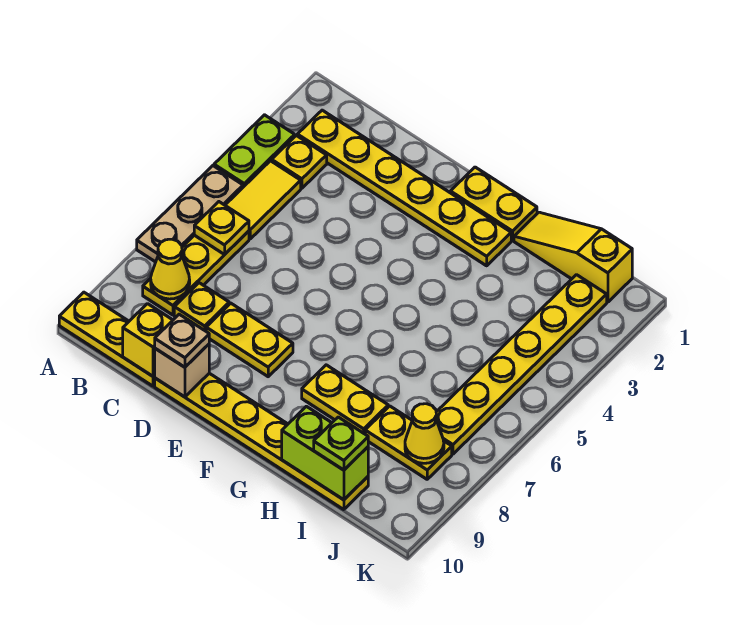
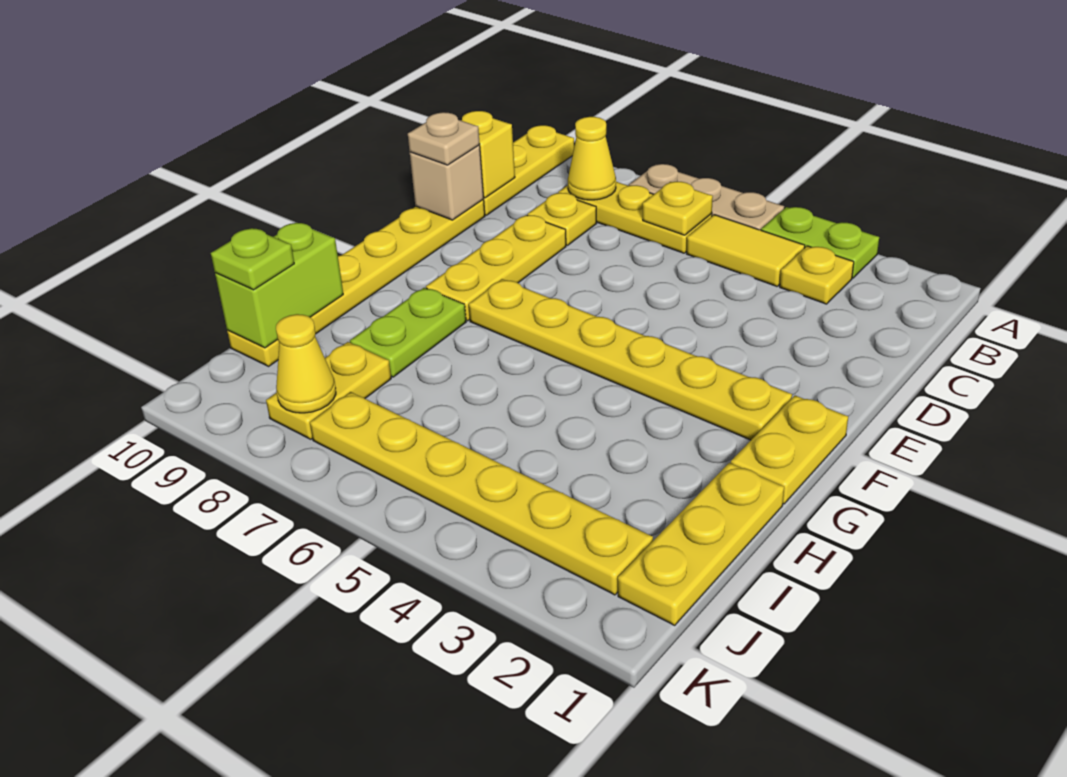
yellow plate B2:G2 level 1 -> yellow plate F2:F7 level 1
yellow plate D8:E8 level 1 -> yellow plate D8:F8 level 1
yellow plate G8:H8 level 1 -> lime plate G8:H8 level 1
yellow slope H1:J1 level 1 top J -> yellow plate H1:J1 level 1

